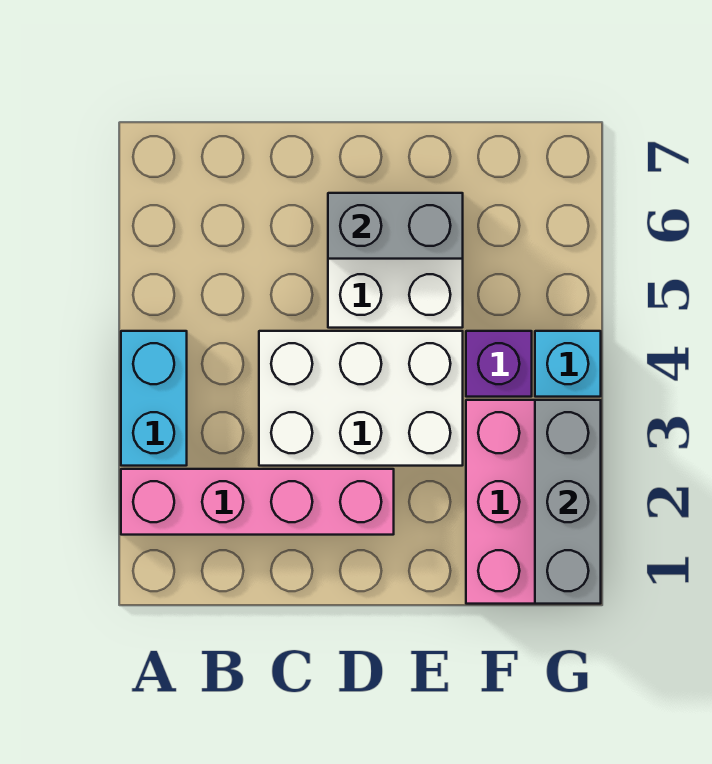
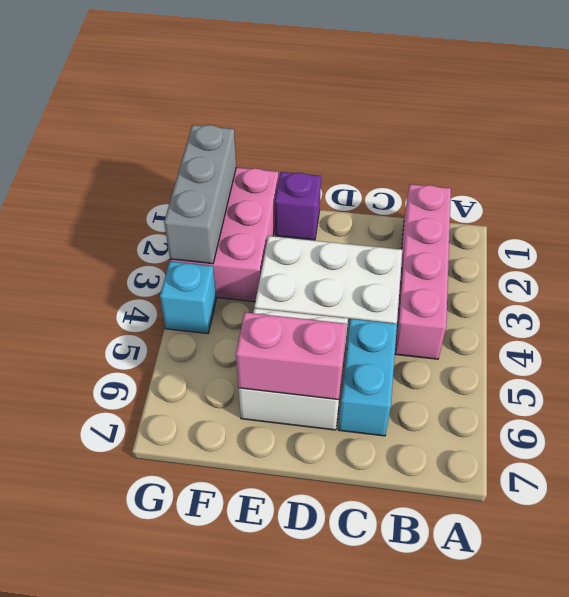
pink brick A2:D2 level 1 -> pink brick B1:B4 level 1
cyan brick A3:A4 level 1 -> cyan brick C5:C6 level 1
grey brick D6:E6 level 2 -> pink brick D6:E6 level 2
purple brick F4 level 1 -> purple brick E1 level 1

